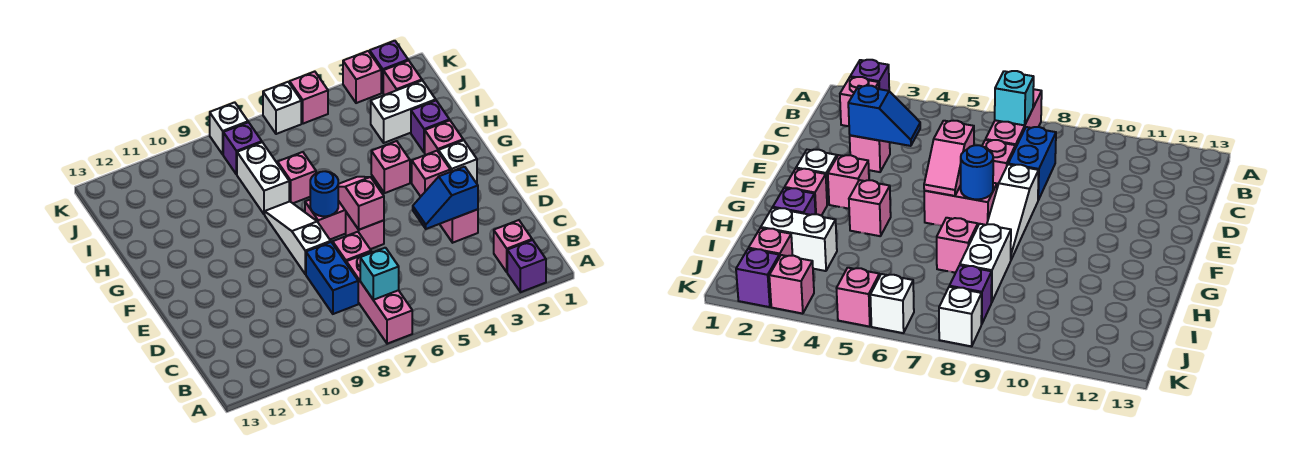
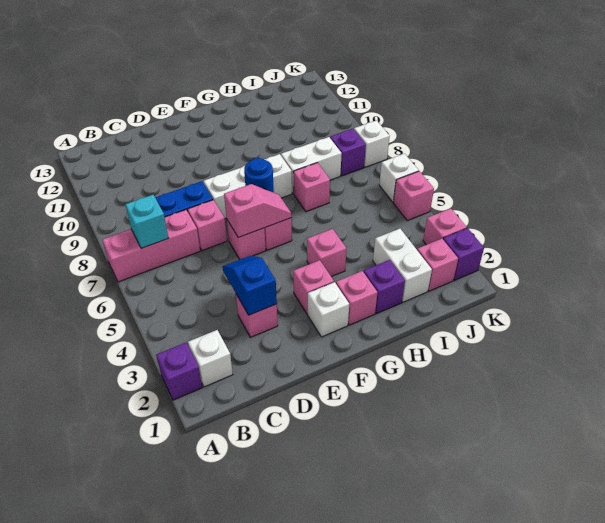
pink brick B2 level 1 -> white brick B2 level 1
white slope E8:G8 level 1 top E -> white brick E8:G8 level 1

